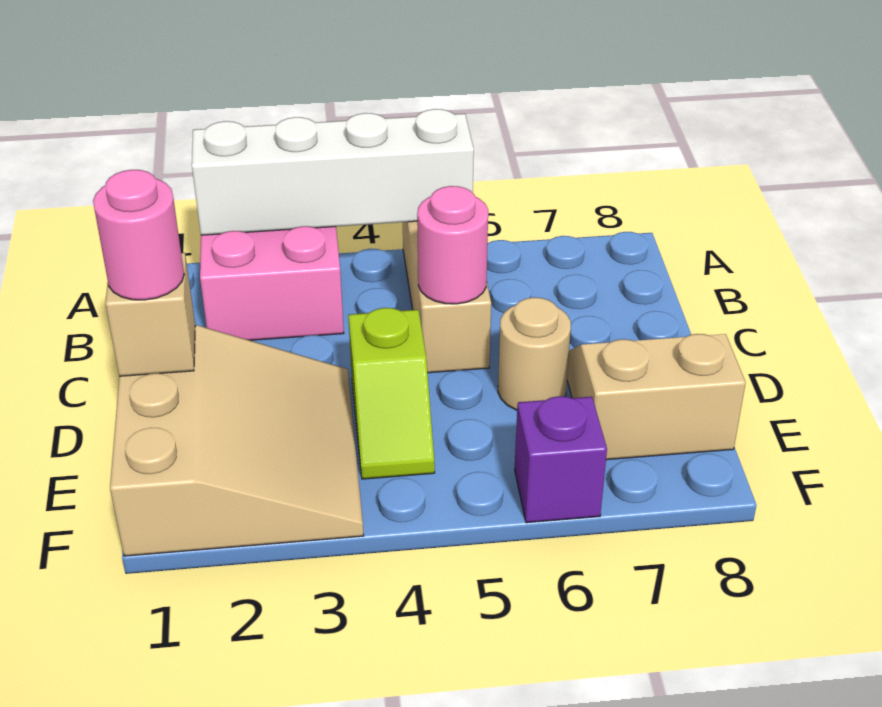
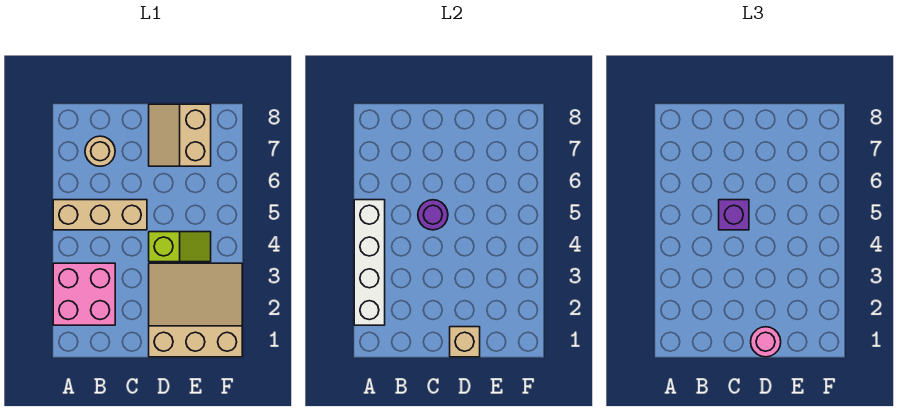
pink round brick C5 level 2 -> purple round brick C5 level 2
tan round brick D6 level 1 -> tan round brick B7 level 1
purple brick F6 level 1 -> purple brick C5 level 3

